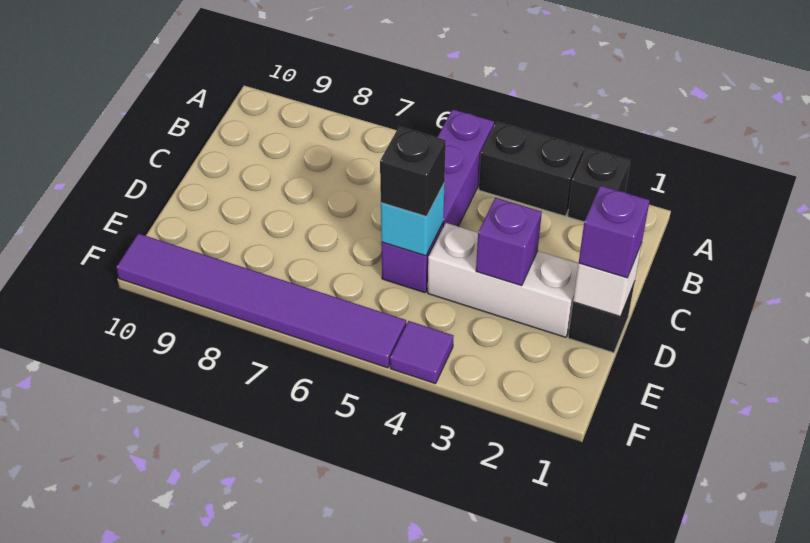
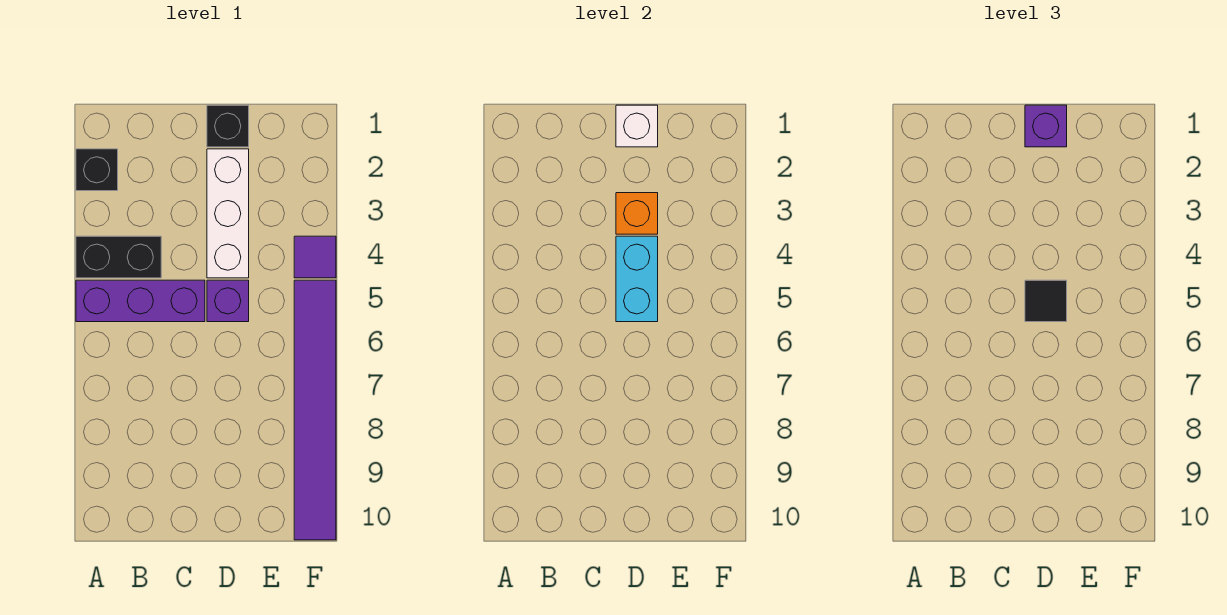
black brick A3:A4 level 1 -> black brick A4:B4 level 1
purple brick D3 level 2 -> orange brick D3 level 2
cyan brick D5 level 2 -> cyan brick D4:D5 level 2
black brick D5 level 3 -> black tile D5 level 3

